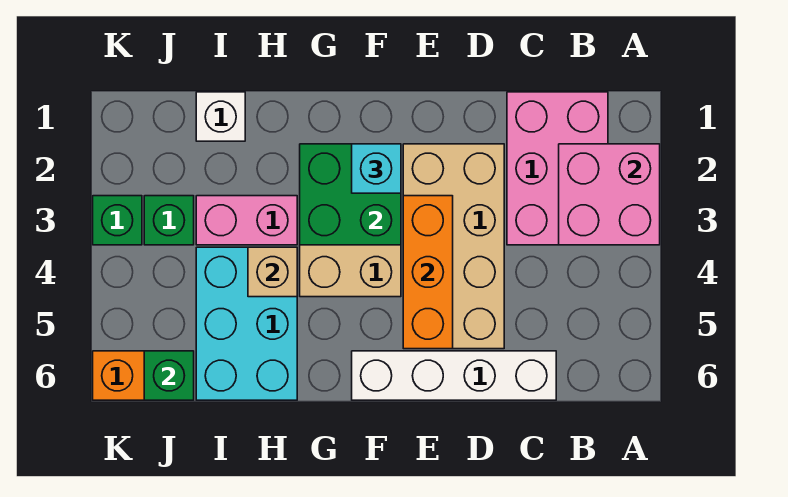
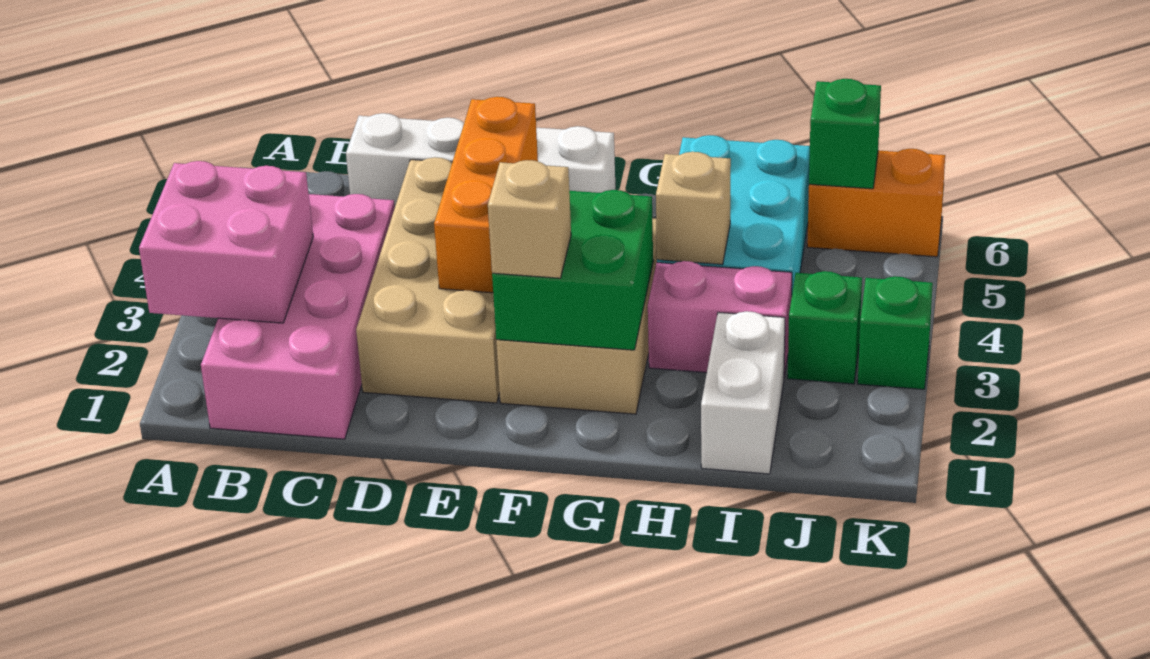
pink brick B1:C3 level 1 -> pink brick B1:C4 level 1
cyan brick F2 level 3 -> tan brick F2 level 3
white brick I1 level 1 -> white brick I1:I2 level 1

